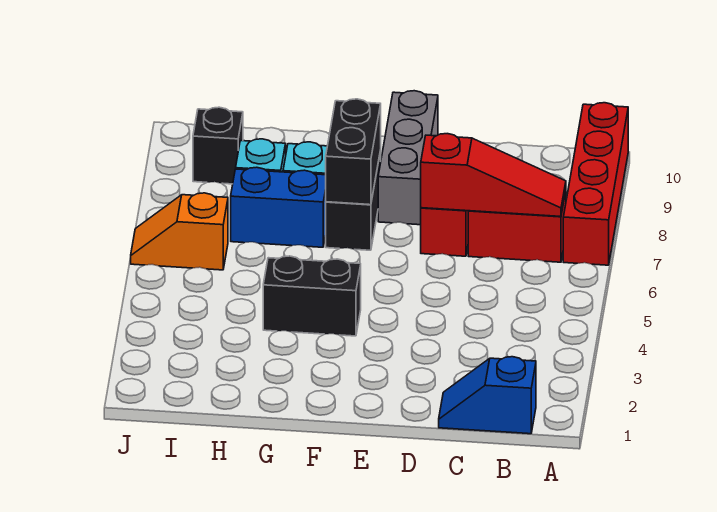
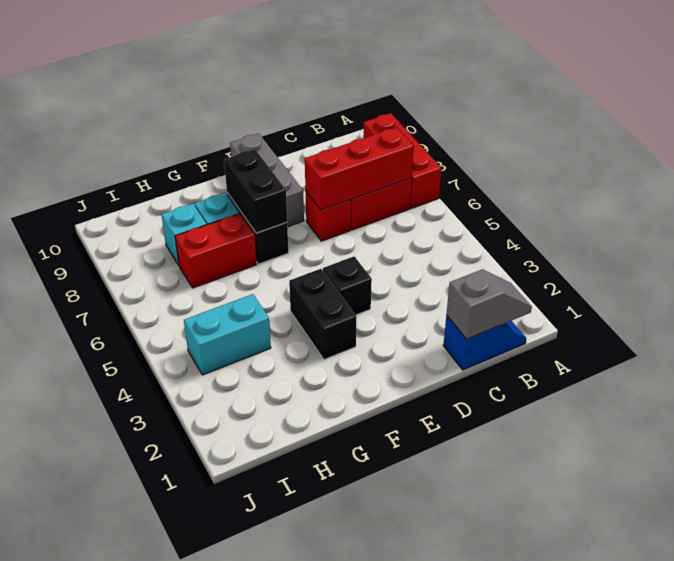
red brick A7:A10 level 1 -> red brick A7:A9 level 1
blue slope B1:C1 level 1 top B -> blue slope B1:C1 level 1 top C
none -> grey slope B1:C1 level 2 top C
red slope B7:D7 level 2 top D -> red brick B7:D7 level 2
black brick F4:G4 level 1 -> black brick F3:F4 level 1
blue brick G7:H7 level 1 -> red brick G7:H7 level 1
none -> cyan brick H4:I4 level 1
orange slope I6:J6 level 1 top I -> none
black brick I9 level 1 -> black brick E4 level 1

